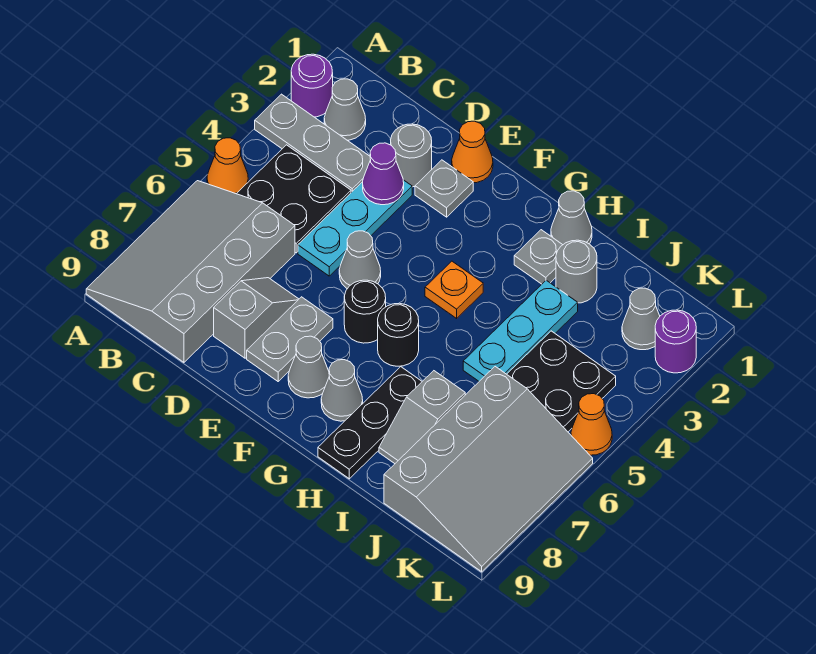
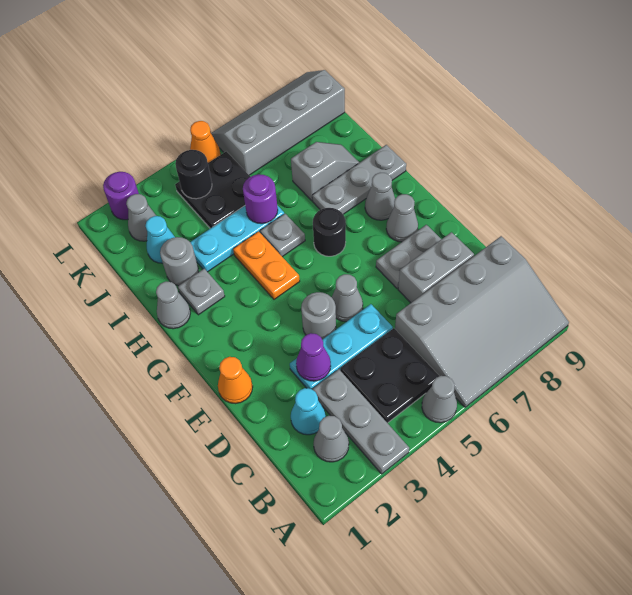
purple round brick A2 level 1 -> purple round brick I5 level 2
orange cone A5 level 1 -> grey cone A5 level 1
none -> cyan cone C2 level 1
grey round brick D2 level 1 -> grey round brick E4 level 1
grey slope D7:D8 level 1 top 8 -> grey brick D7:D8 level 1
grey plate E2 level 1 -> grey plate H5 level 1
black round brick F6 level 1 -> black round brick K4 level 2
orange plate G4 level 1 -> orange plate G4:H4 level 1
black plate H7:H9 level 1 -> grey plate H7:H9 level 1
none -> cyan cone J2 level 1
grey slope J6:L9 level 1 top J -> grey slope K6:L9 level 1 top K

